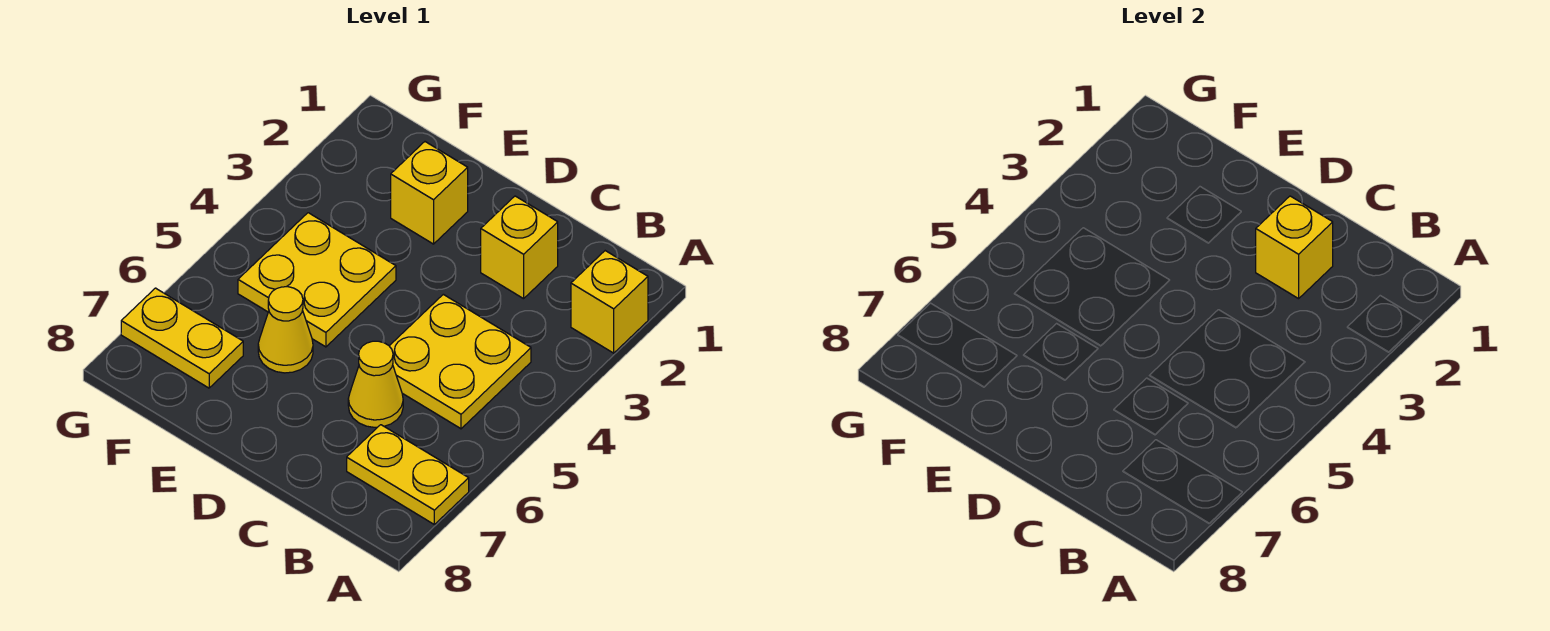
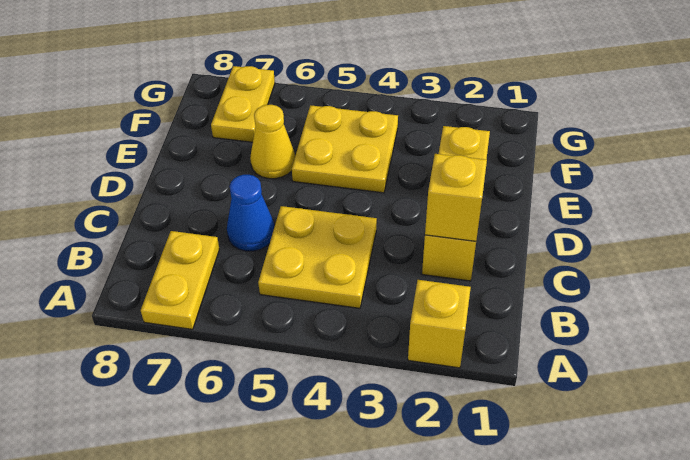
yellow cone C6 level 1 -> blue cone C6 level 1

